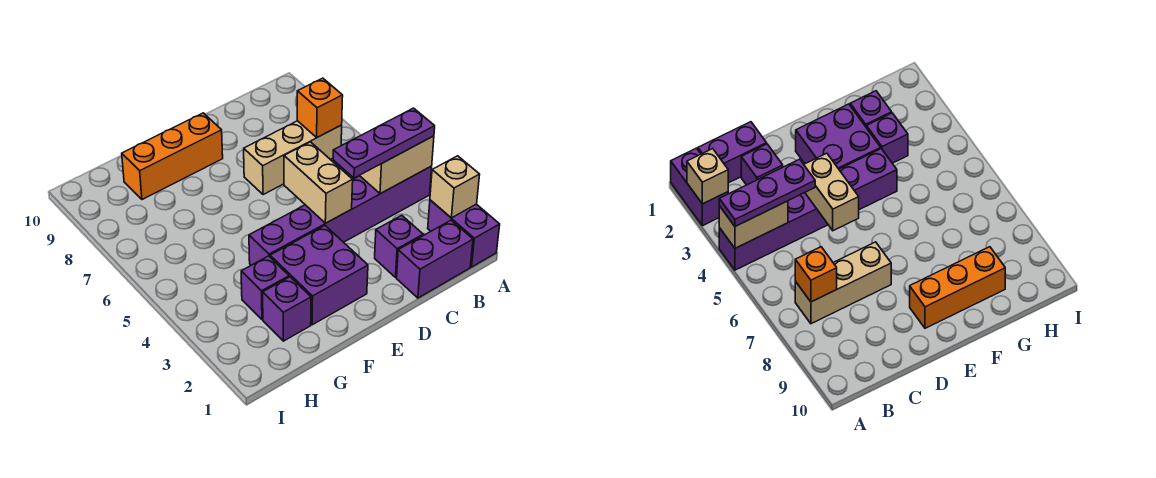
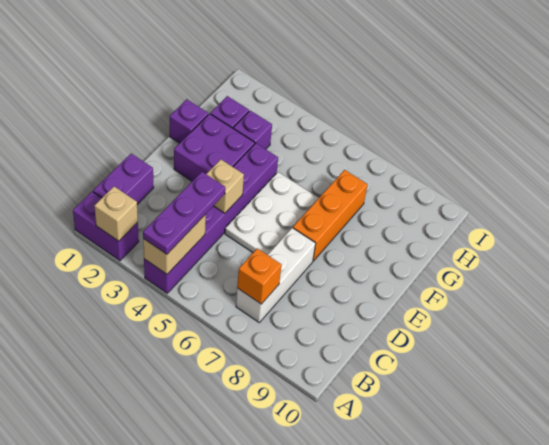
tan brick B7:D7 level 1 -> white brick B7:D7 level 1
purple brick C2 level 1 -> purple brick F1 level 1
tan brick D4:D5 level 2 -> tan brick D4 level 2
none -> white plate D5:F6 level 1
orange brick E9:G9 level 1 -> orange brick E7:G7 level 1

